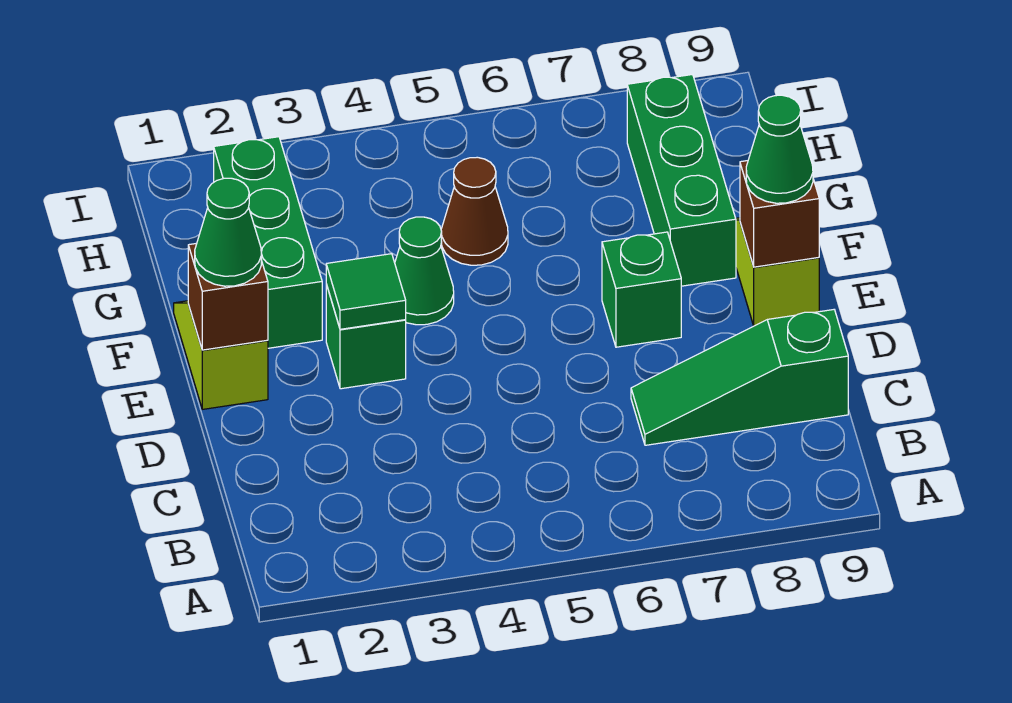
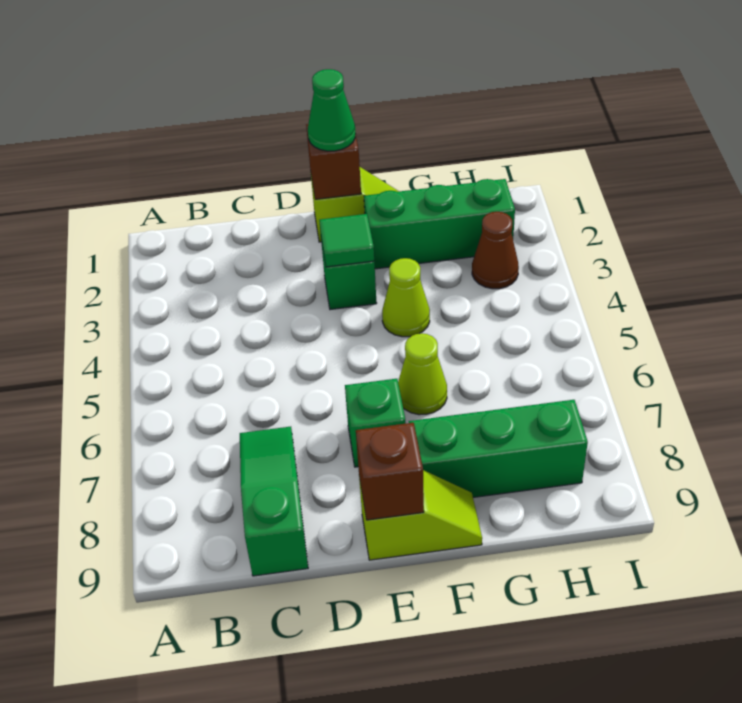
green cone E9 level 3 -> none
green cone F4 level 1 -> lime cone F4 level 1
none -> lime cone F6 level 1
brown cone G5 level 1 -> brown cone H3 level 1

